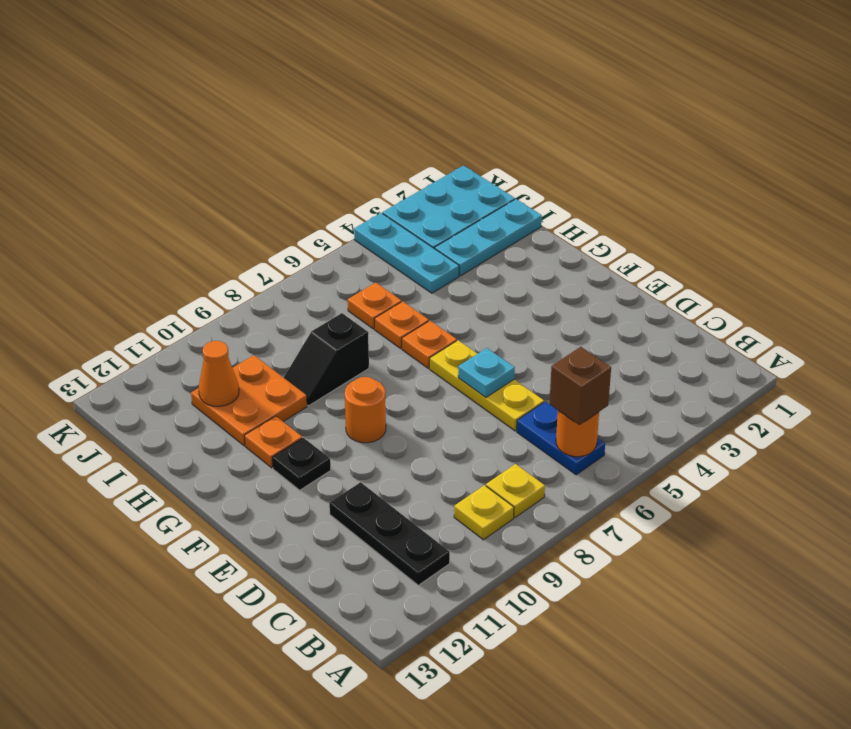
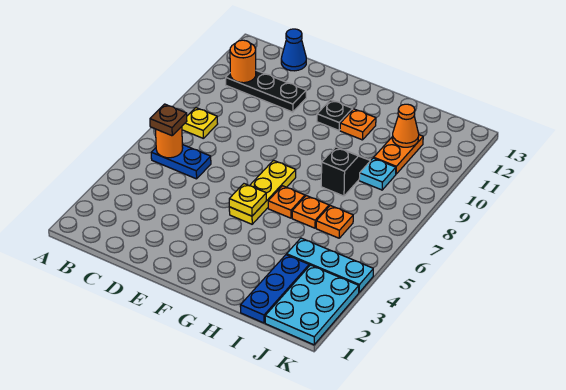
brown brick B6 level 3 -> brown plate B6 level 3
yellow plate B9 level 1 -> yellow plate F5 level 2
none -> blue cone C13 level 1
yellow plate D6:F6 level 1 -> yellow plate F5:F7 level 1
cyan plate E6 level 2 -> cyan plate I9 level 1
orange round brick F9 level 1 -> orange round brick B11 level 2
orange plate H10:I11 level 1 -> orange plate I10:I11 level 1
cyan plate I1:I3 level 1 -> blue plate I1:I3 level 1

